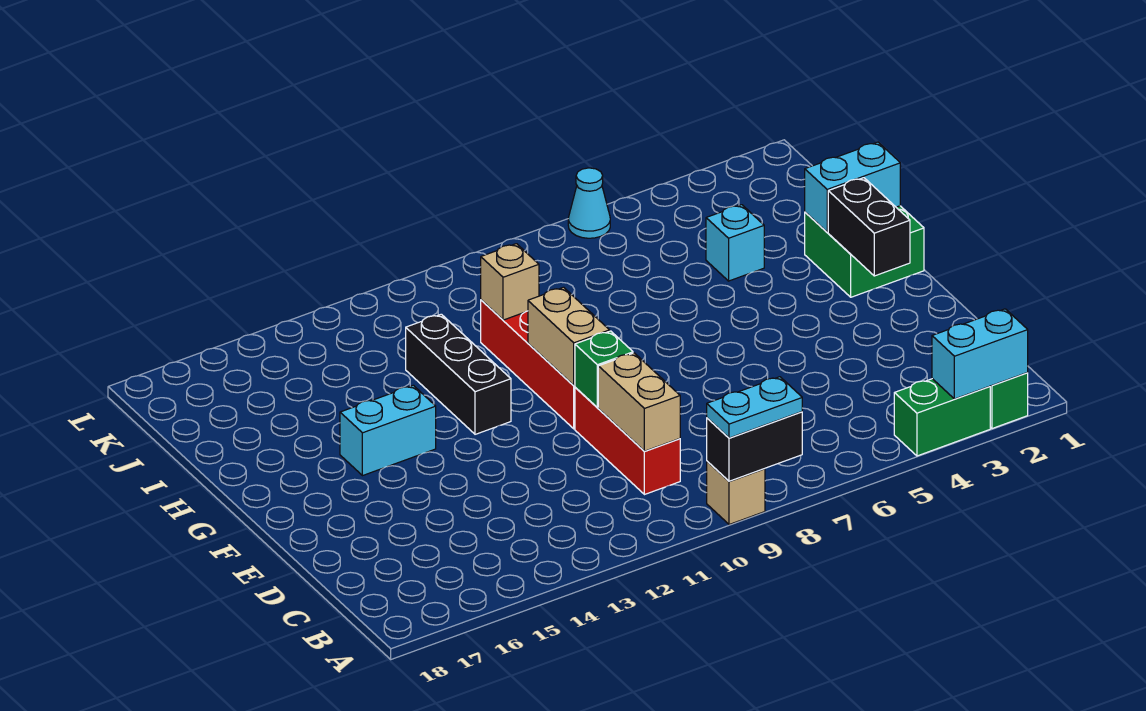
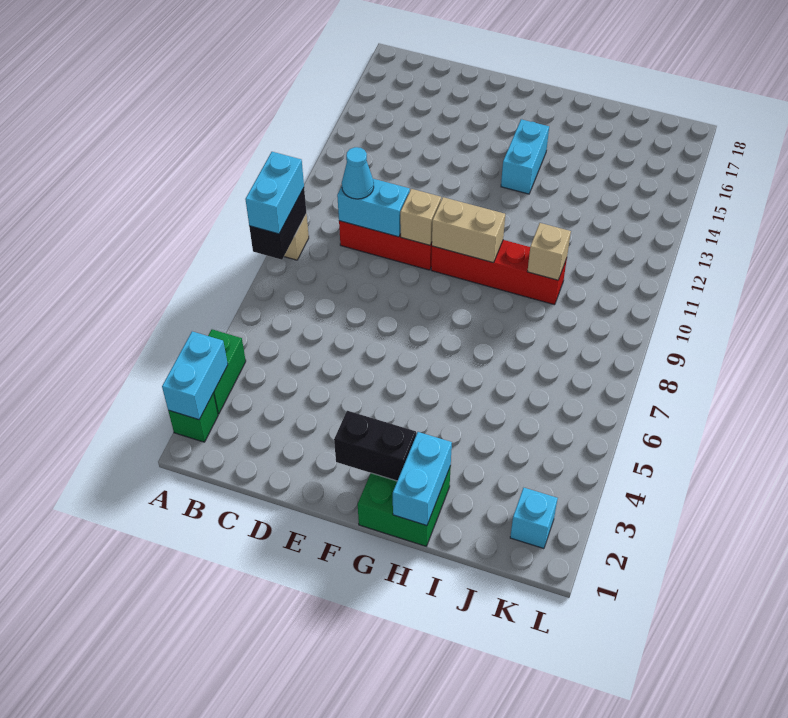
cyan plate A8:A9 level 3 -> cyan brick A8:A9 level 3
tan brick C10:D10 level 2 -> cyan brick C10:D10 level 2
green brick E10 level 2 -> tan brick E10 level 2
black brick G12:I12 level 1 -> none
cyan brick I4 level 1 -> cyan brick K2 level 1
cyan cone L6 level 1 -> cyan cone C10 level 3

